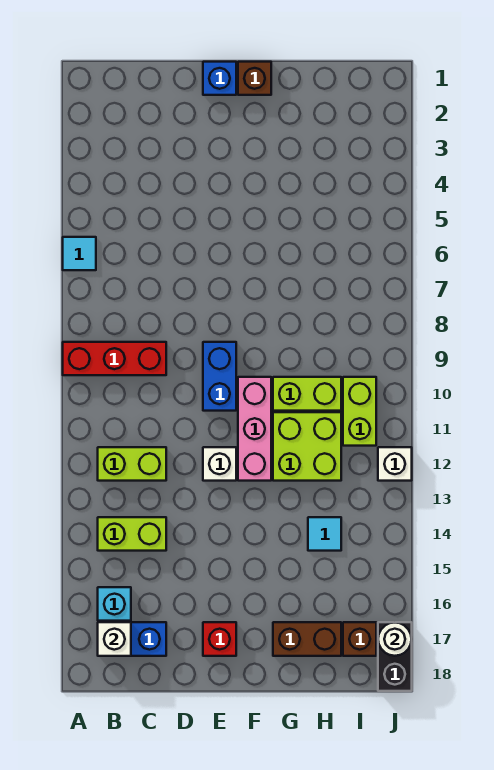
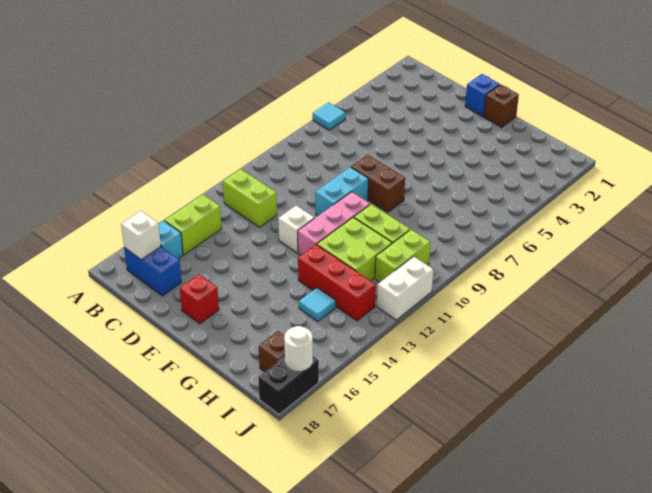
red brick A9:C9 level 1 -> red brick G13:I13 level 1
lime brick B14:C14 level 1 -> lime brick B14:B15 level 1
blue brick E9:E10 level 1 -> cyan brick E9:E10 level 1
brown brick G17:H17 level 1 -> brown brick E8:F8 level 1
white brick J12 level 1 -> white brick J11:J12 level 1

